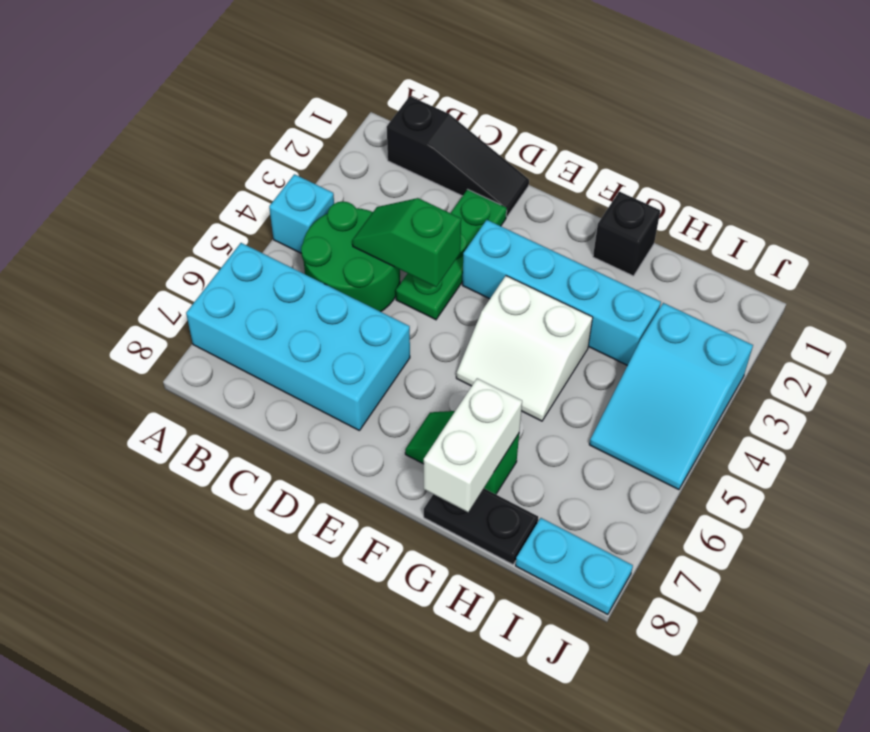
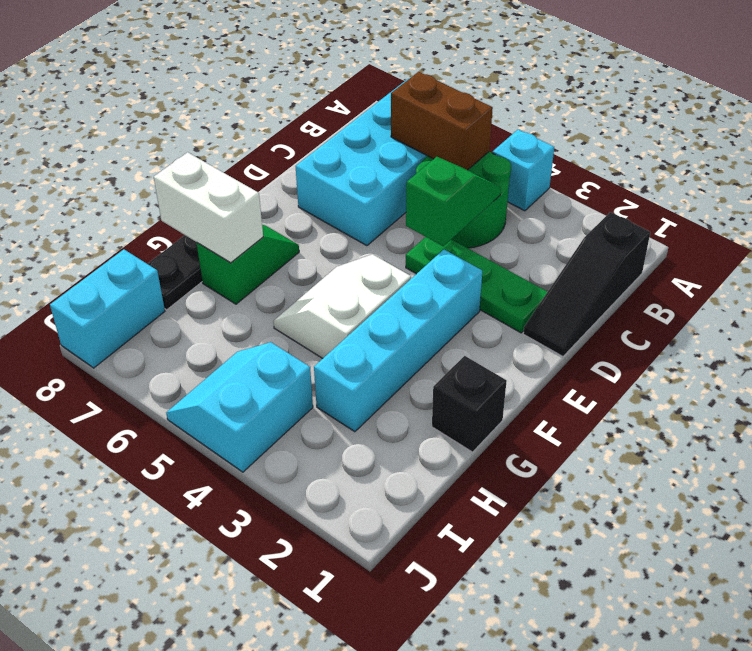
none -> brown brick B5:B6 level 2
cyan slope I3:J5 level 1 top 3 -> cyan slope I4:J5 level 1 top 4
cyan plate I8:J8 level 1 -> cyan brick I8:J8 level 1

